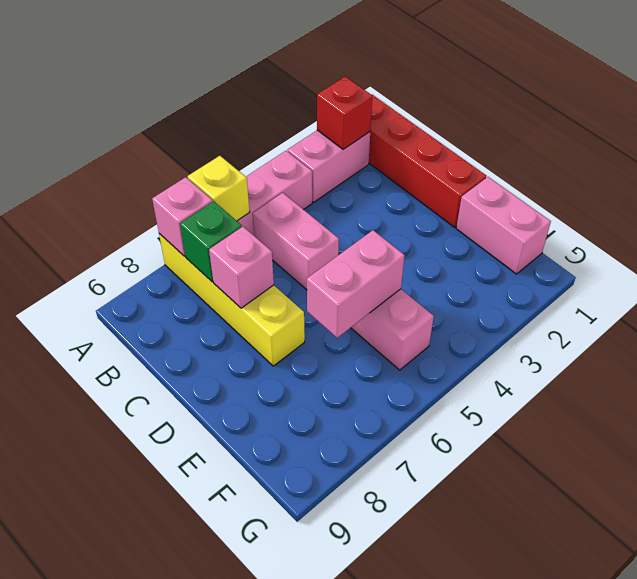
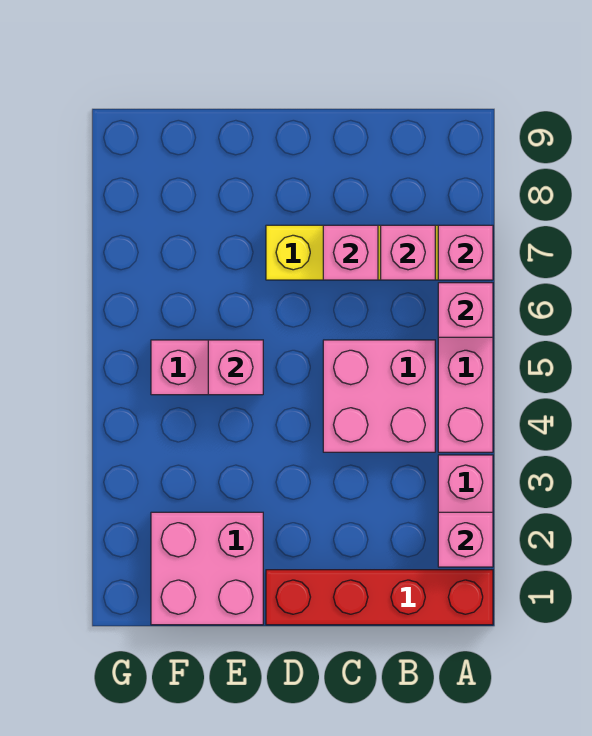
red brick A2 level 2 -> pink brick A2 level 2
yellow brick A6 level 2 -> pink brick A6 level 2
pink brick B5:C5 level 1 -> pink brick B4:C5 level 1
green brick B7 level 2 -> pink brick B7 level 2
pink brick E1:F1 level 1 -> pink brick E1:F2 level 1
pink brick E5:E6 level 2 -> pink brick E5 level 2

